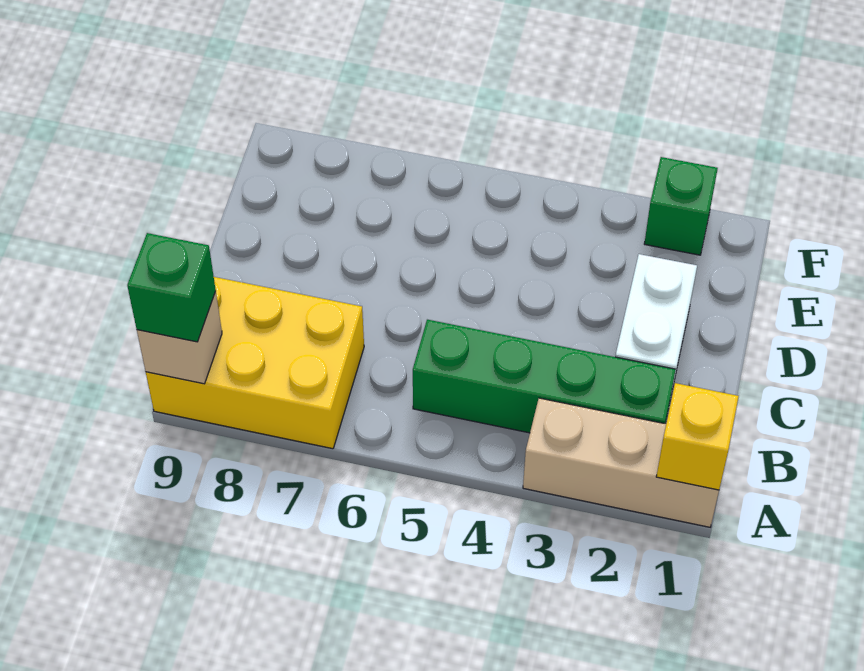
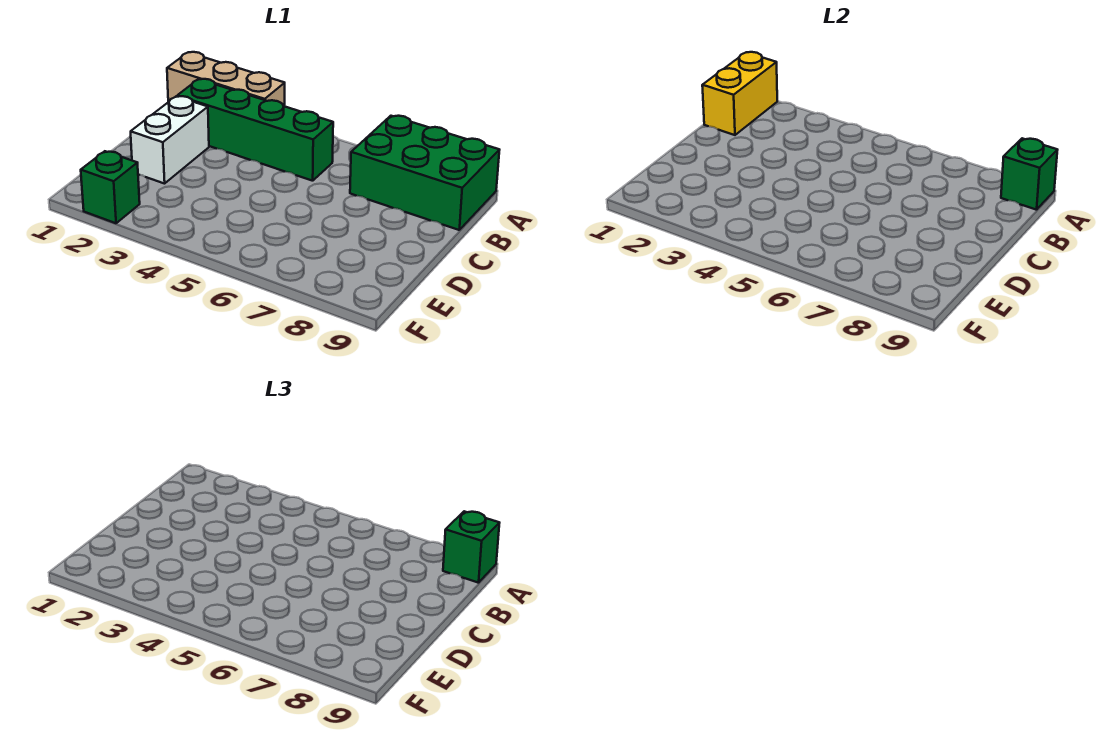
yellow brick A1 level 2 -> yellow brick A1:B1 level 2
yellow brick A7:B9 level 1 -> green brick A7:B9 level 1
tan brick A9 level 2 -> green brick A9 level 2

